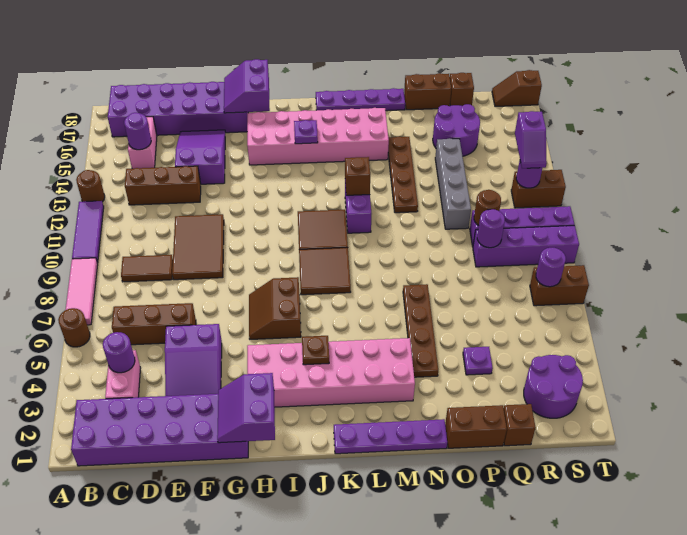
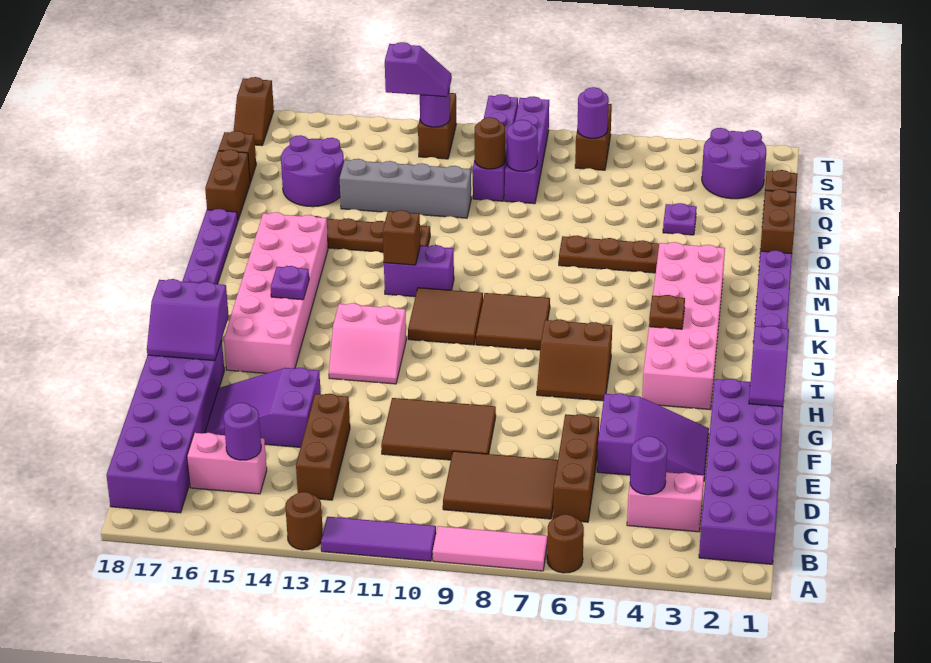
brown tile C9:D9 level 1 -> brown tile C7:D9 level 1
purple slope G1:H2 level 2 top H -> purple slope G1:H1 level 2 top H
none -> pink slope H12:I13 level 1 top I

